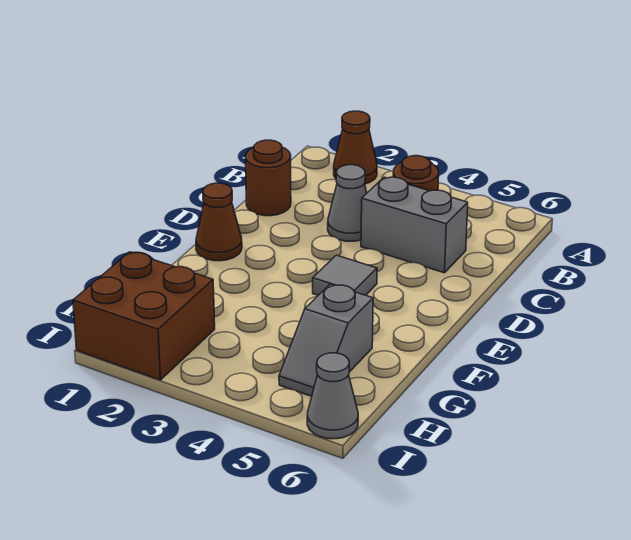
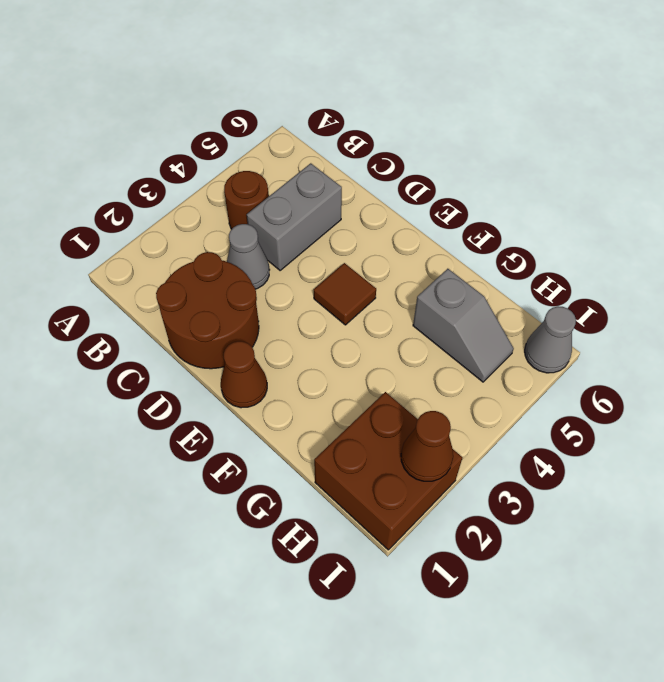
brown cone A2 level 1 -> brown cone I2 level 2
brown round brick C1 level 1 -> brown round brick C1:D2 level 1
grey tile E4 level 1 -> brown tile E4 level 1

